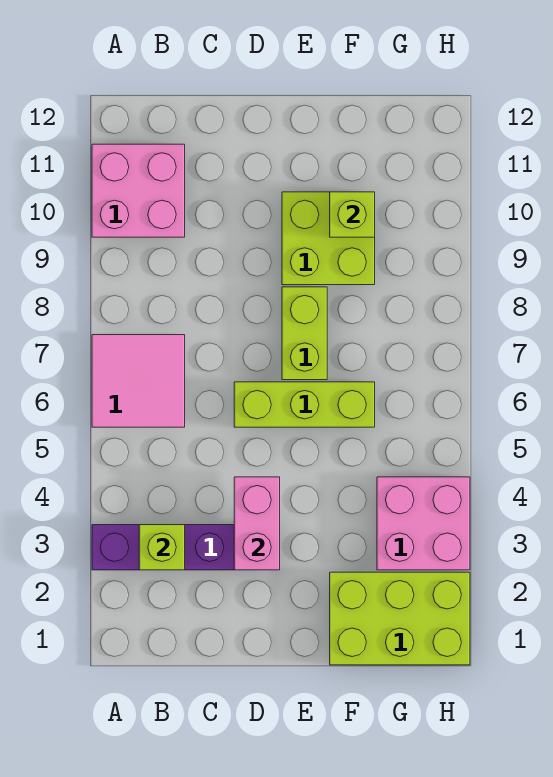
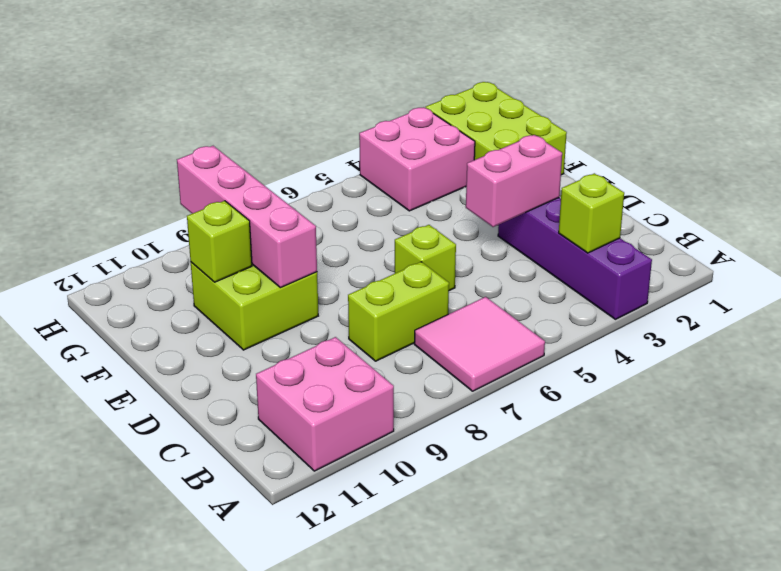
lime brick D6:F6 level 1 -> lime brick D6 level 1
lime brick E7:E8 level 1 -> lime brick C7:C8 level 1
none -> pink brick E9:H9 level 2

